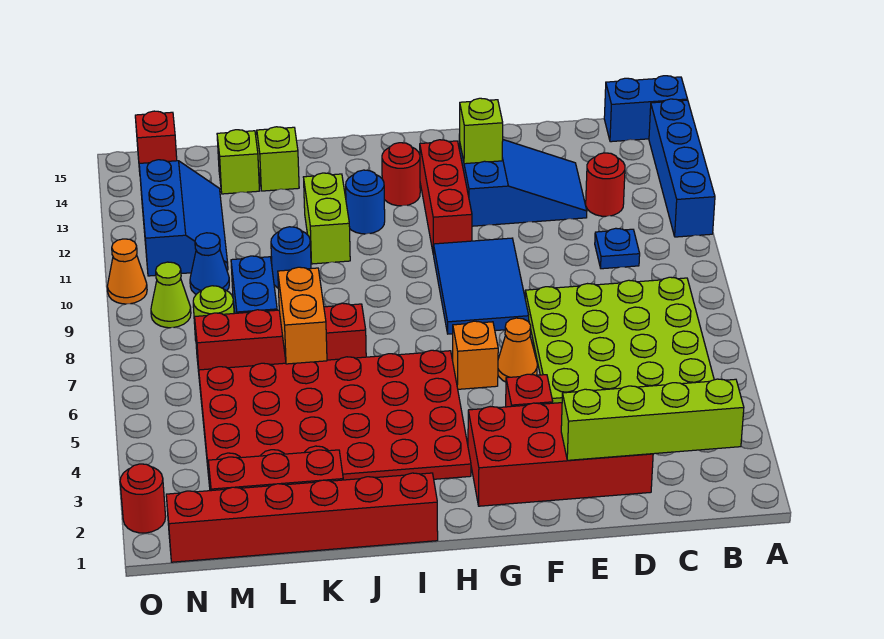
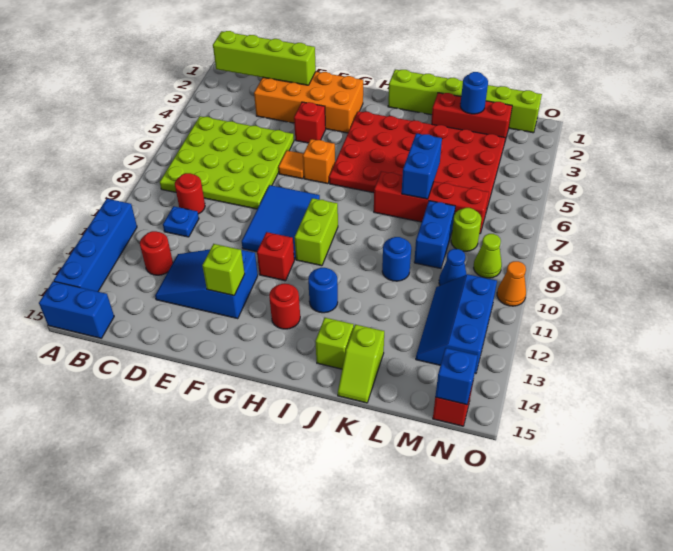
red brick D2:G3 level 1 -> orange brick D2:G3 level 1
orange cone F6 level 1 -> orange tile F6 level 1
red brick G11:G13 level 1 -> red brick G11 level 1
red brick I1:N1 level 1 -> lime brick I1:N1 level 1
lime brick J11:J12 level 1 -> lime brick H9:H10 level 1
orange brick K6:K7 level 2 -> blue brick K6:K7 level 2
none -> blue round brick L2 level 2
lime brick L14 level 1 -> lime brick J14 level 1
none -> blue brick N15 level 2
red round brick O2 level 1 -> red round brick C9 level 1

